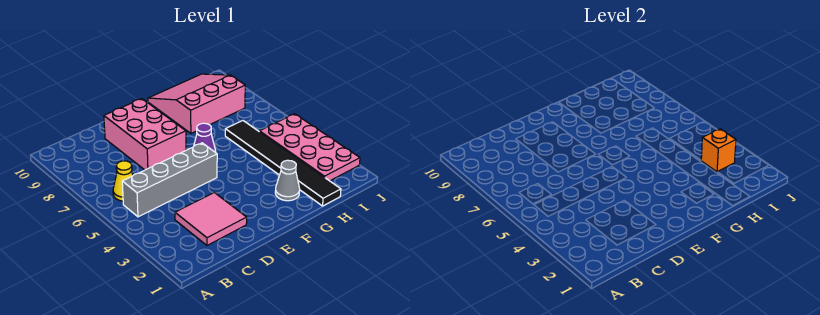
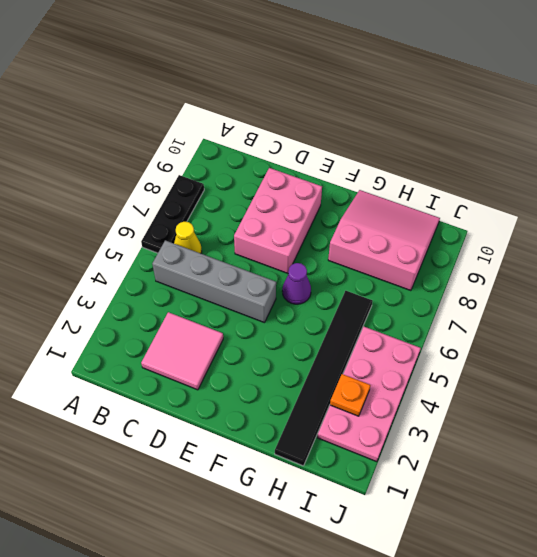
none -> black plate A6:A8 level 1
grey cone G2 level 1 -> none
orange brick I3 level 2 -> orange plate I3 level 2

